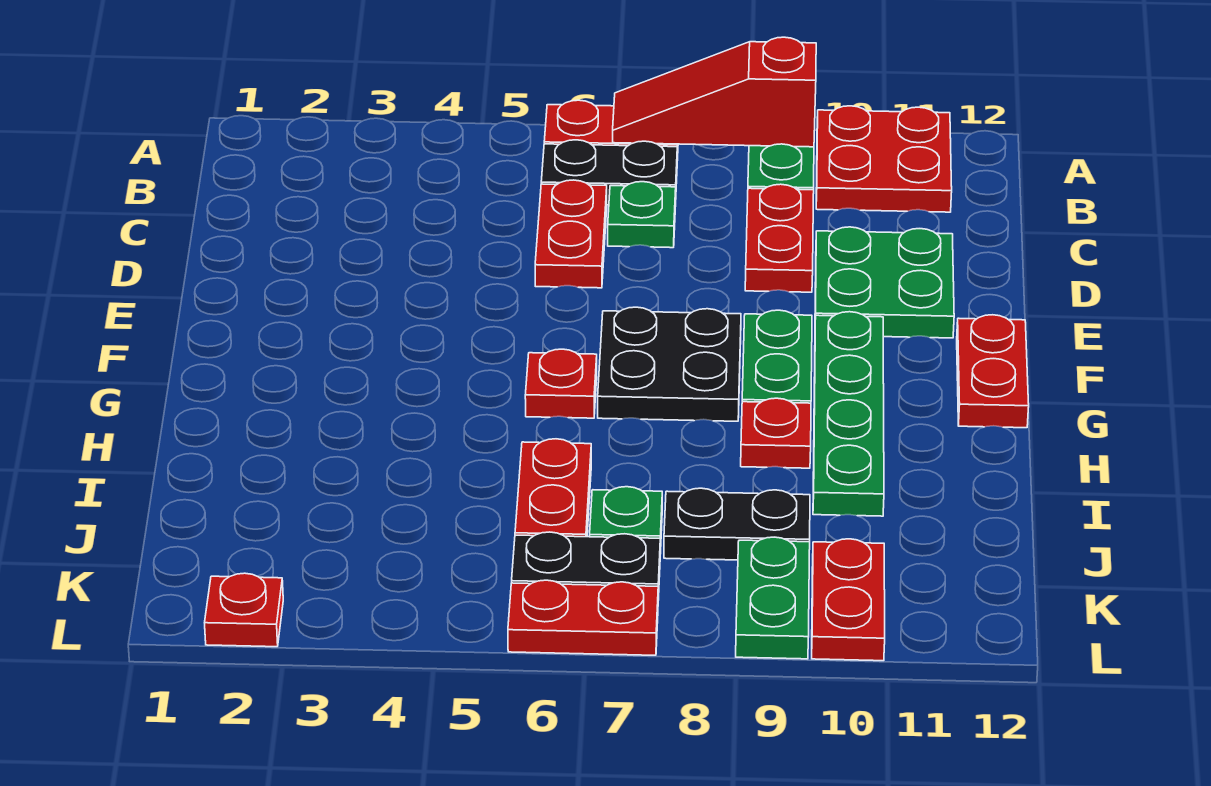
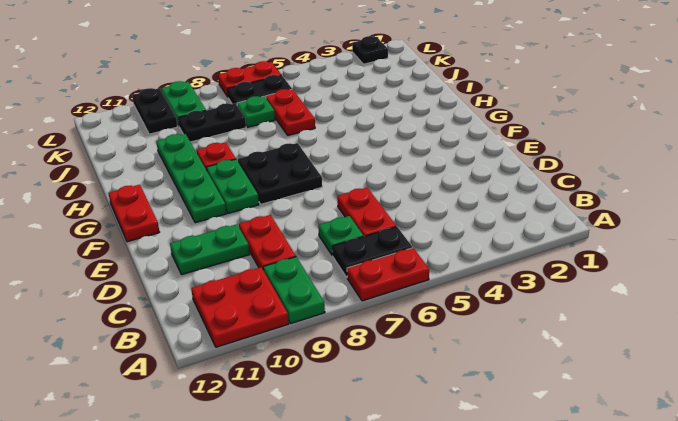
red slope A7:A9 level 2 top 9 -> none
green plate D10:E11 level 1 -> green plate D10:D11 level 1
red plate G6 level 1 -> none
red plate K10:L10 level 1 -> black plate K10:L10 level 1
red plate L2 level 1 -> black plate L2 level 1

